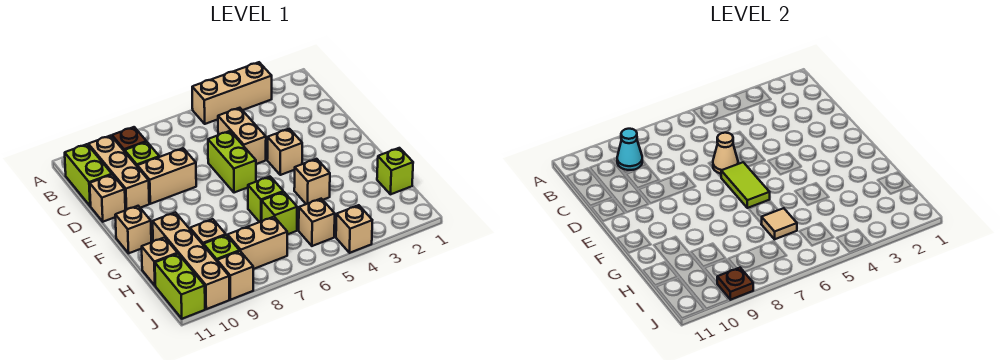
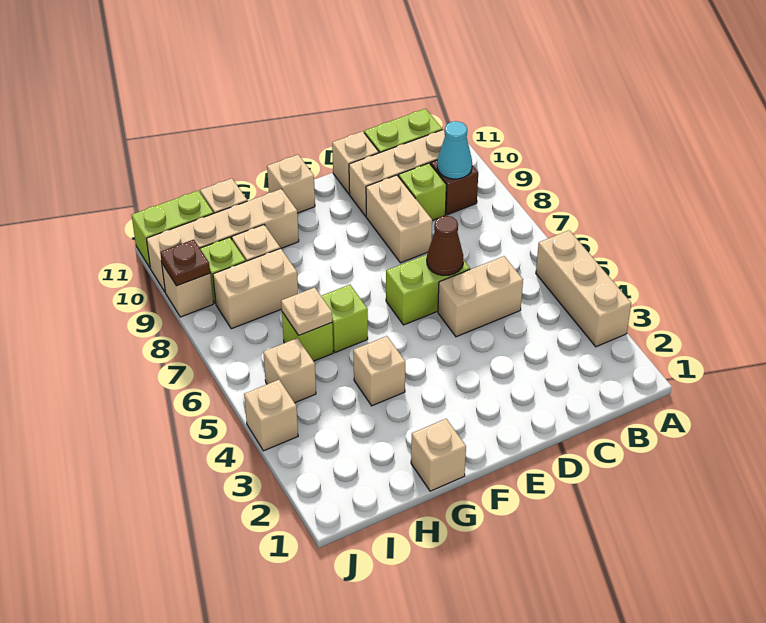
tan cone D6 level 2 -> brown cone D6 level 2
tan brick E4 level 1 -> tan brick G1 level 1
lime tile E6:F6 level 2 -> none
lime brick H1 level 1 -> none
tan tile H6 level 2 -> tan plate H6 level 2
tan brick I7:I8 level 1 -> tan brick H8:I8 level 1

